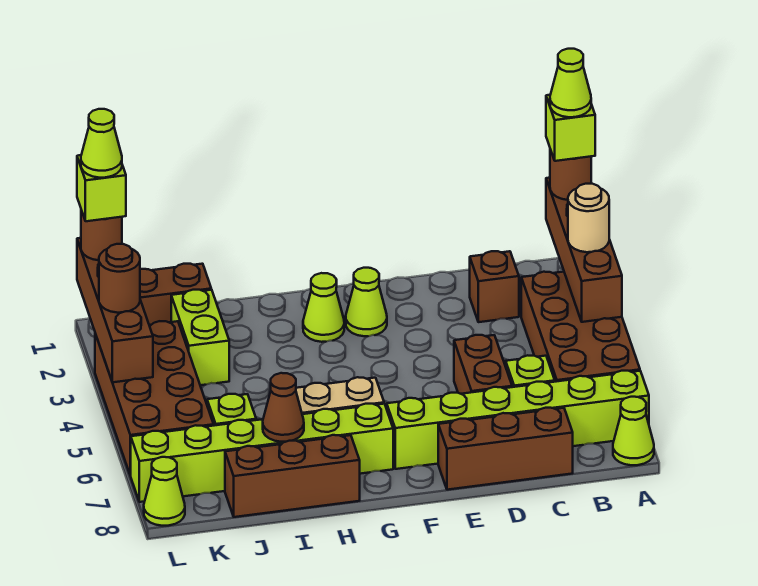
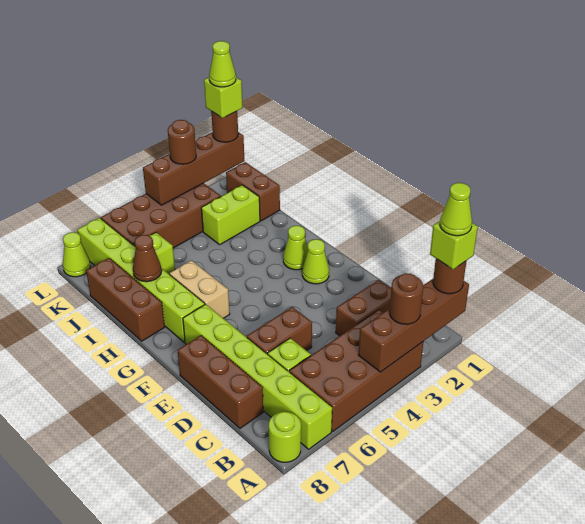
tan round brick A3 level 3 -> brown round brick A3 level 3
lime cone A8 level 1 -> lime round brick A8 level 1
brown brick C2 level 1 -> brown brick C2:C3 level 1

